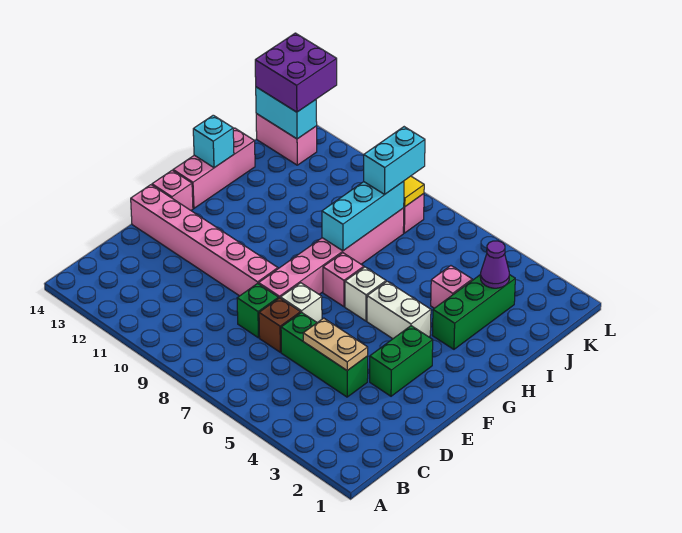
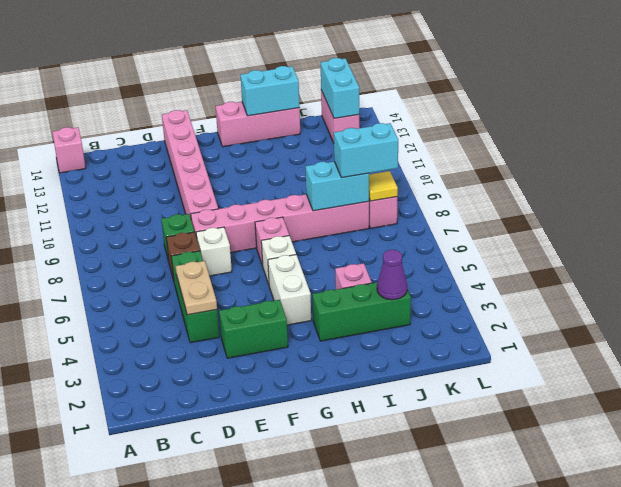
pink brick F14 level 1 -> pink brick A14 level 1
cyan brick H8:J8 level 2 -> cyan brick I8:J8 level 2
cyan brick H14 level 2 -> cyan brick H14:I14 level 2
purple brick K13:L14 level 3 -> none

